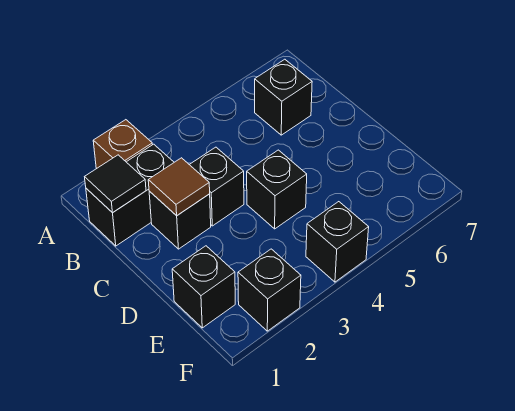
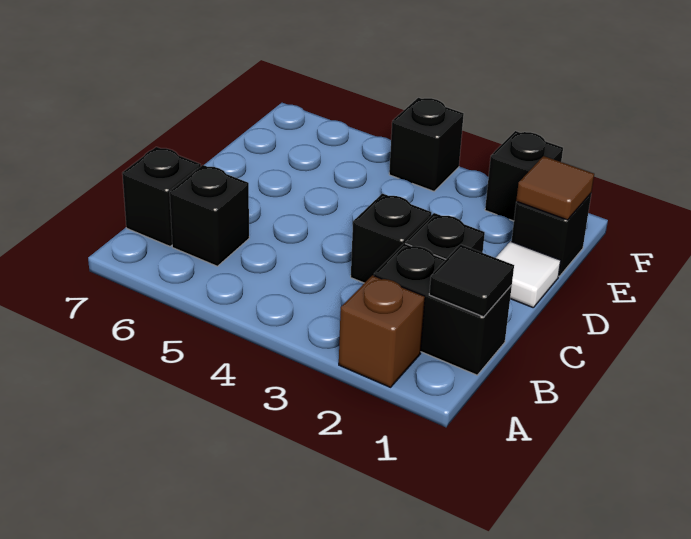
brown tile C2 level 2 -> brown tile E1 level 2
none -> white tile D1 level 1
black brick D4 level 1 -> black brick B7 level 1

